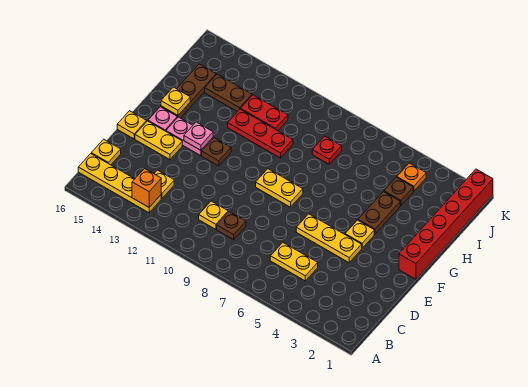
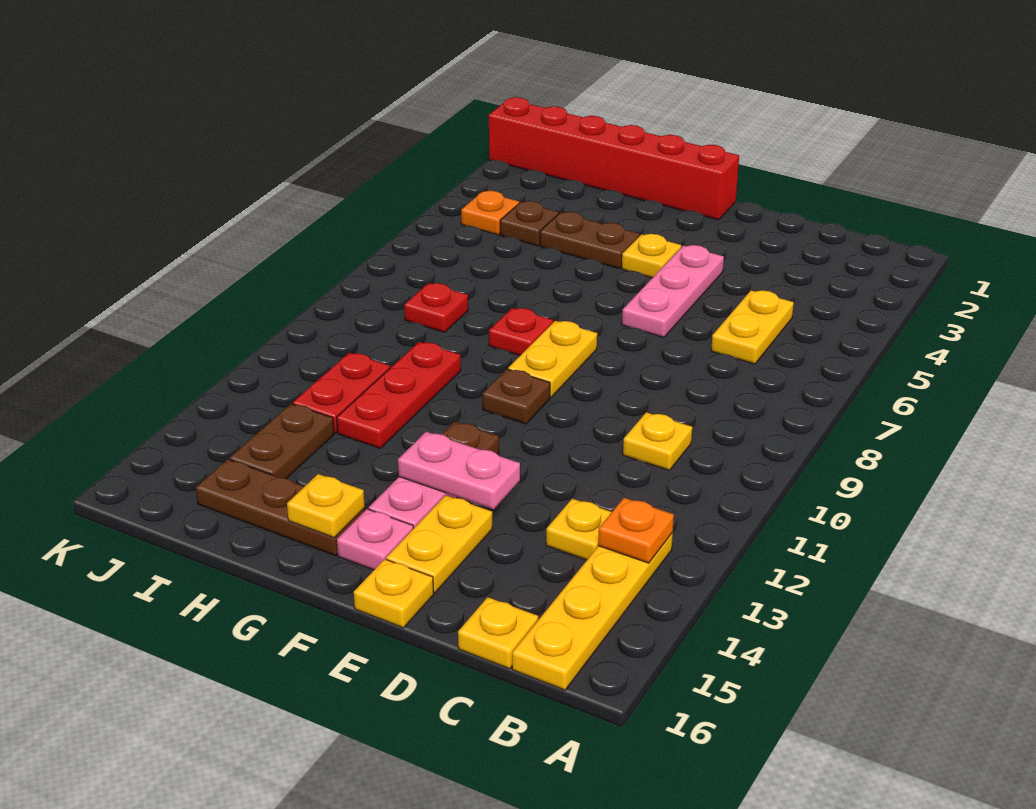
orange brick B13 level 2 -> orange plate B13 level 2
brown plate C9 level 1 -> brown plate F10 level 1
yellow plate E4:E6 level 1 -> pink plate E4:E6 level 1
pink plate F13 level 2 -> pink plate E13:F13 level 2
none -> red plate G8 level 1

